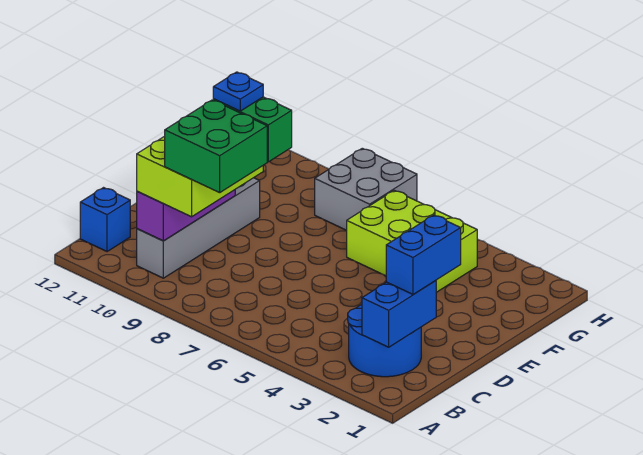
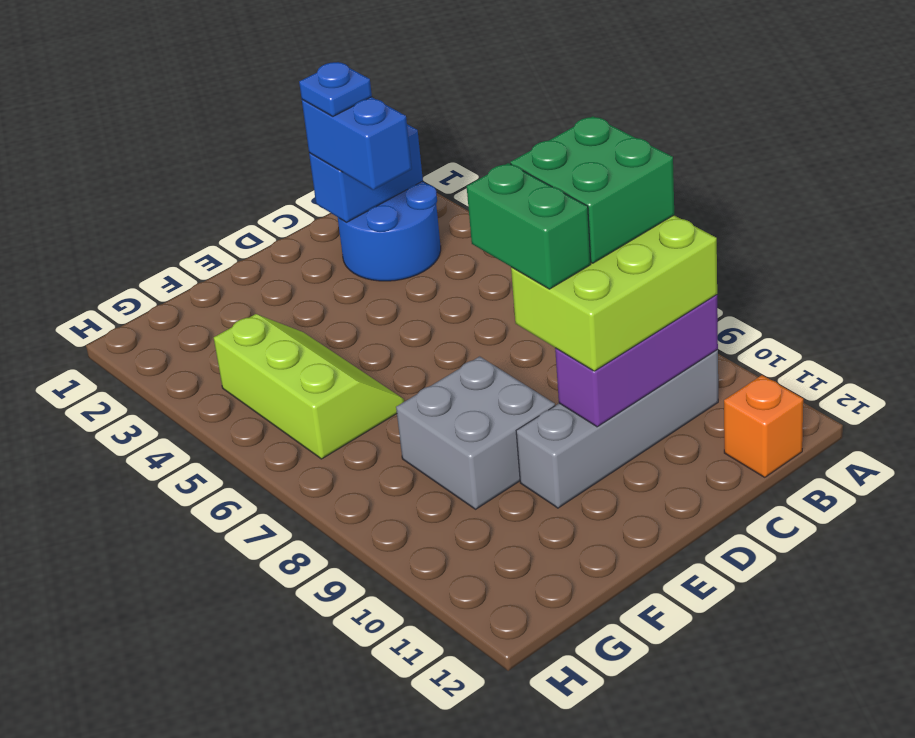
blue brick B12 level 1 -> orange brick B12 level 1
blue brick C2:D2 level 3 -> blue brick C2:C3 level 3
blue plate D9 level 5 -> blue plate C2 level 4
lime brick F4:G6 level 1 -> lime slope F4:G6 level 1 top G
grey brick G7:H8 level 1 -> grey brick E8:F9 level 1

